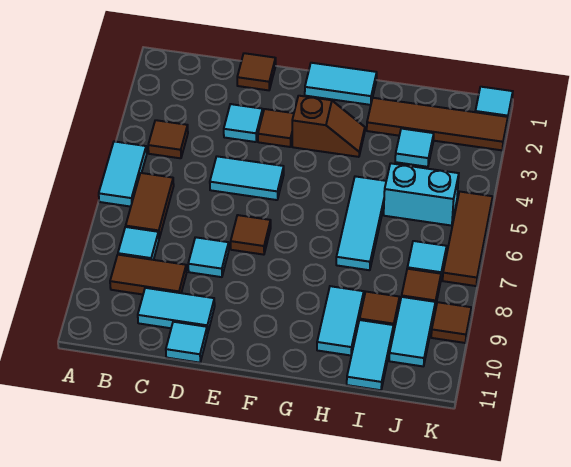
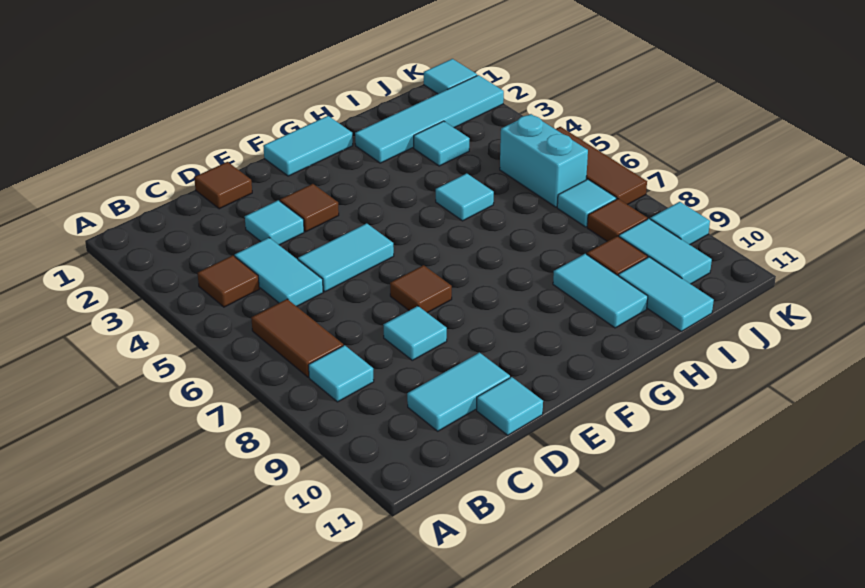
cyan tile A5:A6 level 1 -> cyan tile C4:C5 level 1
brown tile B9:C9 level 1 -> none
brown slope F3:G3 level 1 top F -> none
brown tile H2:K2 level 1 -> cyan tile H2:K2 level 1
cyan tile H5:H7 level 1 -> cyan tile H5 level 1
cyan brick I5:J5 level 1 -> cyan brick J5:J6 level 1
brown tile K9 level 1 -> cyan tile K9 level 1

